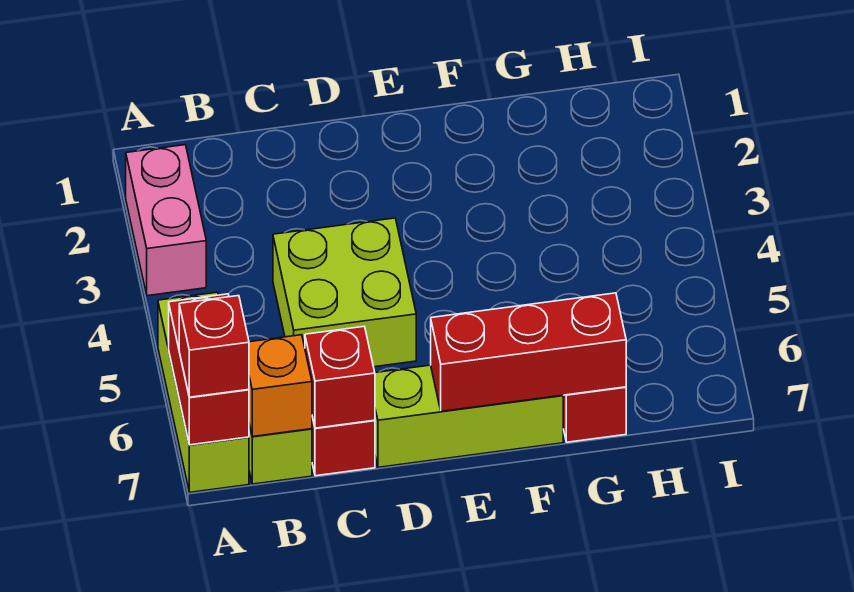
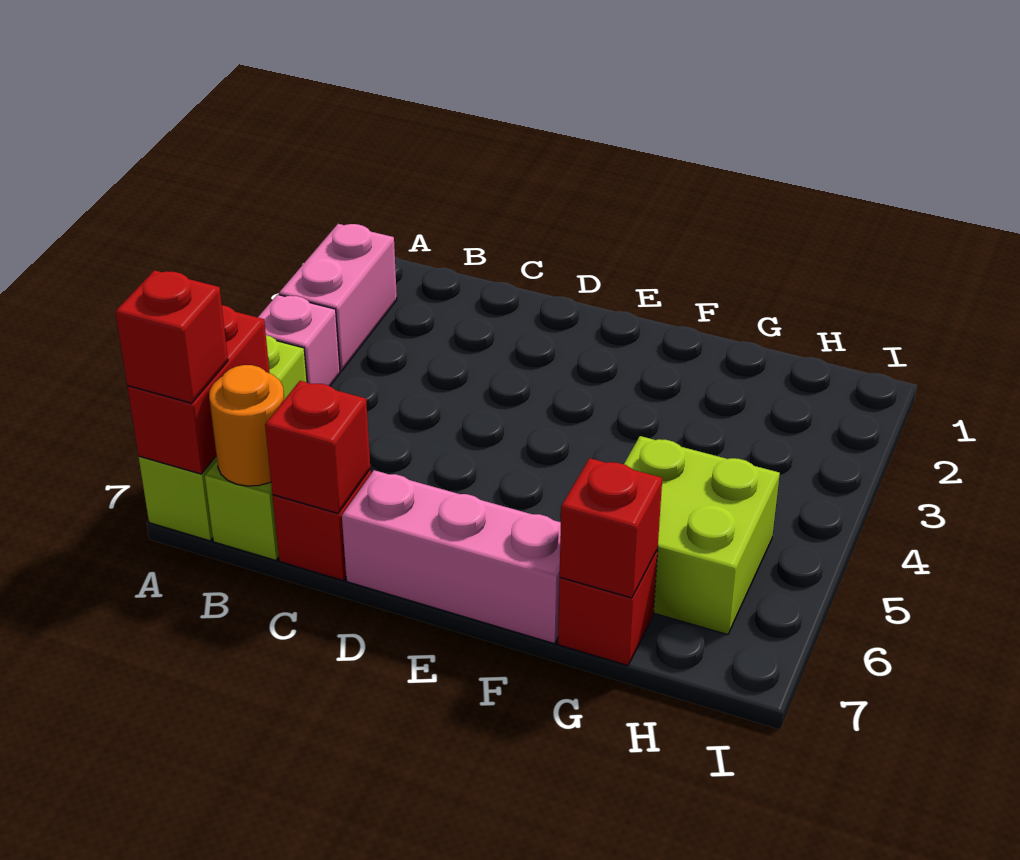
none -> pink brick A4 level 1
orange brick B7 level 2 -> orange round brick B7 level 2
lime brick C4:D5 level 1 -> lime brick G5:H6 level 1
lime brick D7:F7 level 1 -> pink brick D7:F7 level 1
red brick E7:G7 level 2 -> red brick G7 level 2

